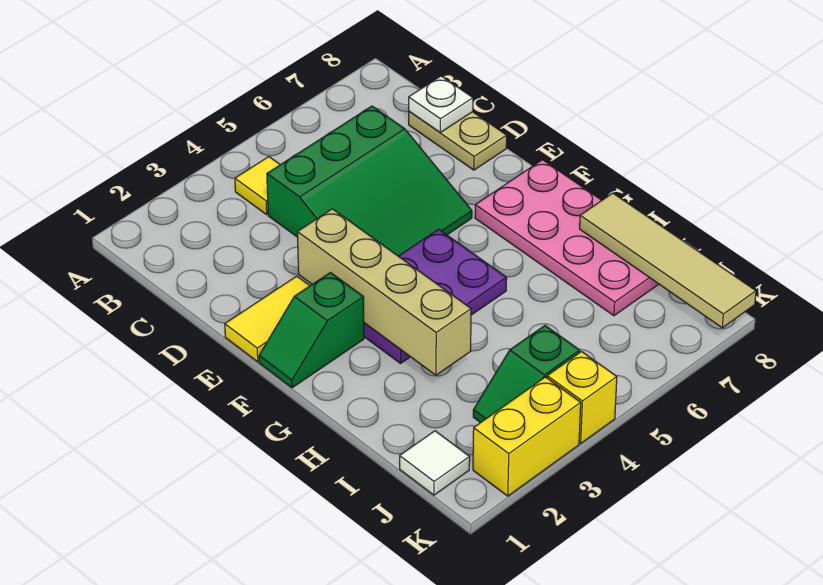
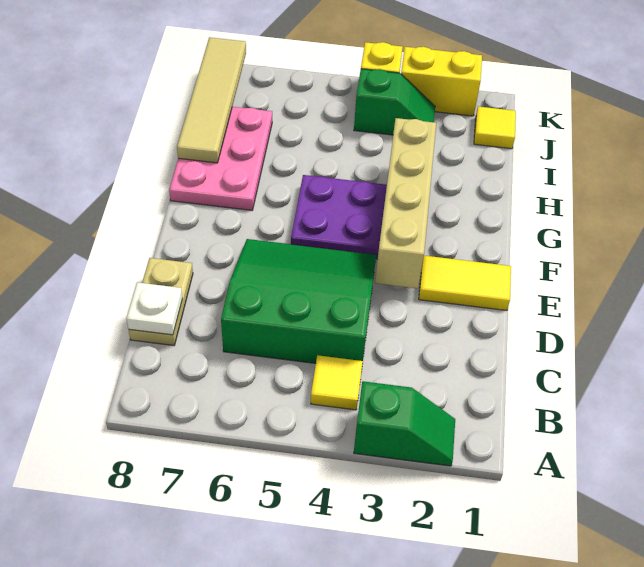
green slope F1:F2 level 1 top 2 -> green slope A2:A3 level 1 top 3
pink plate F7:I8 level 1 -> pink plate G7:I8 level 1
white tile J1 level 1 -> yellow tile J1 level 1

